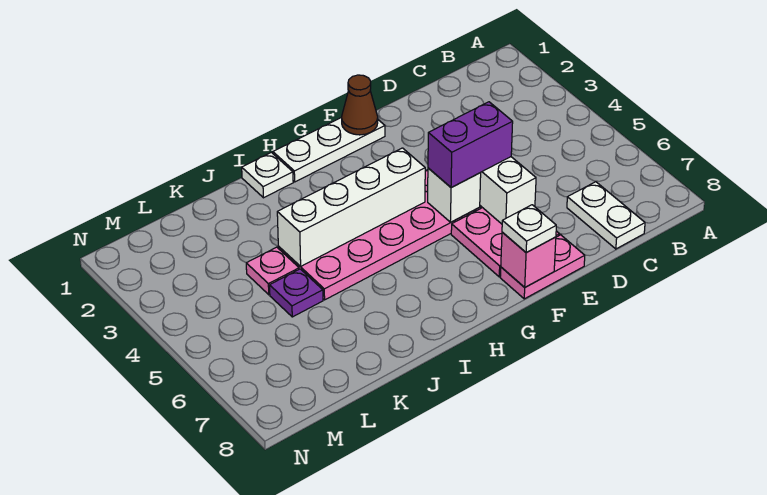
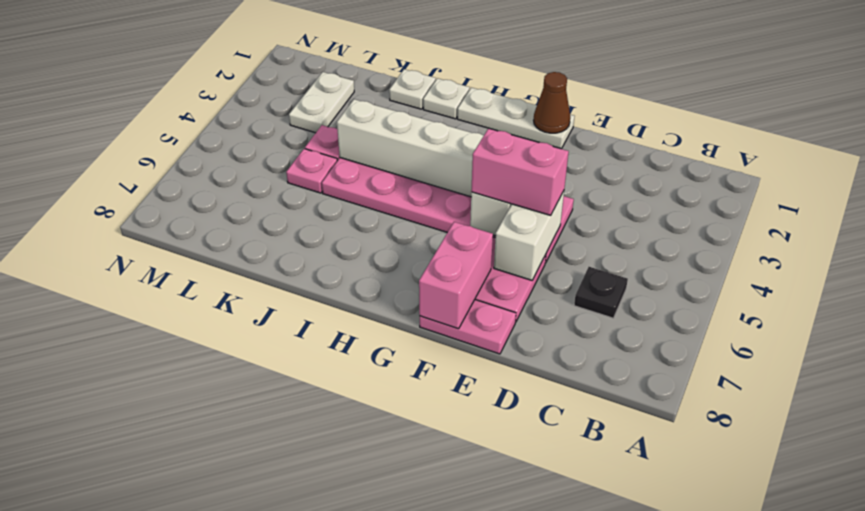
none -> black plate C6 level 1
white plate C7:C8 level 1 -> white plate L2:L3 level 1
purple brick E5:F5 level 3 -> pink brick E5:F5 level 3
pink brick F8 level 2 -> pink brick F7:F8 level 2
white plate F8 level 3 -> white plate J1 level 1
purple plate K5 level 1 -> pink plate K5 level 1

